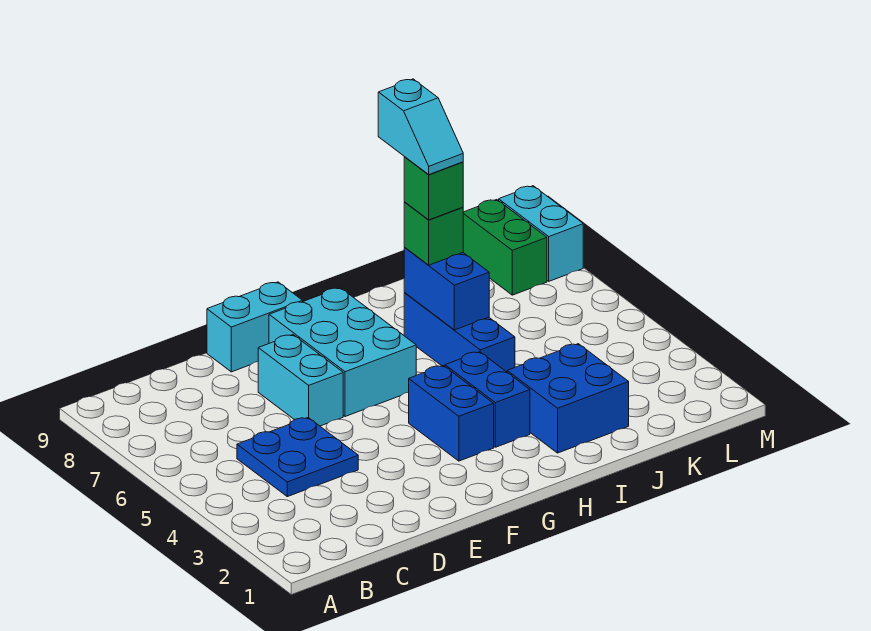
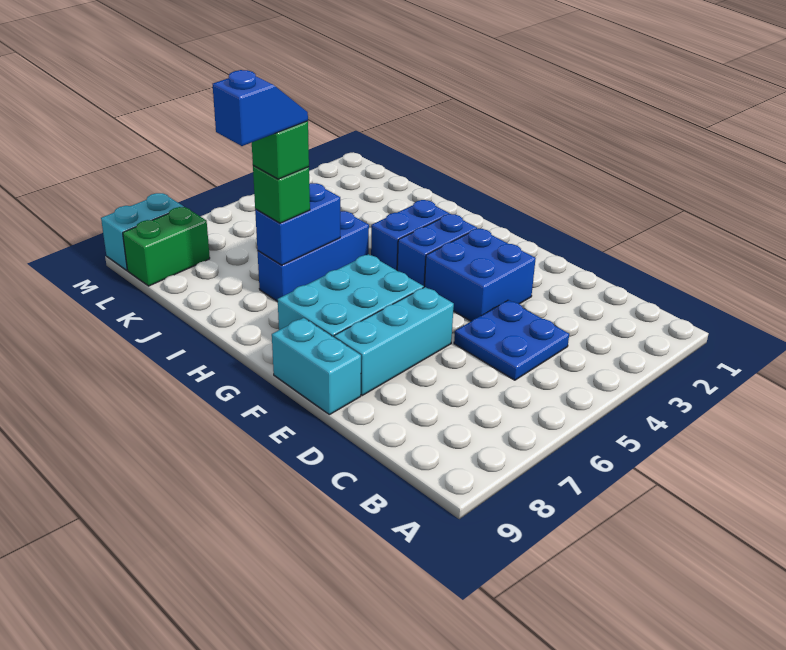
cyan brick E6:E7 level 1 -> cyan brick E6:E8 level 1
blue brick I2:J3 level 1 -> blue brick E3:F4 level 1
cyan slope I7:I8 level 5 top 8 -> blue slope I7:I8 level 5 top 8

